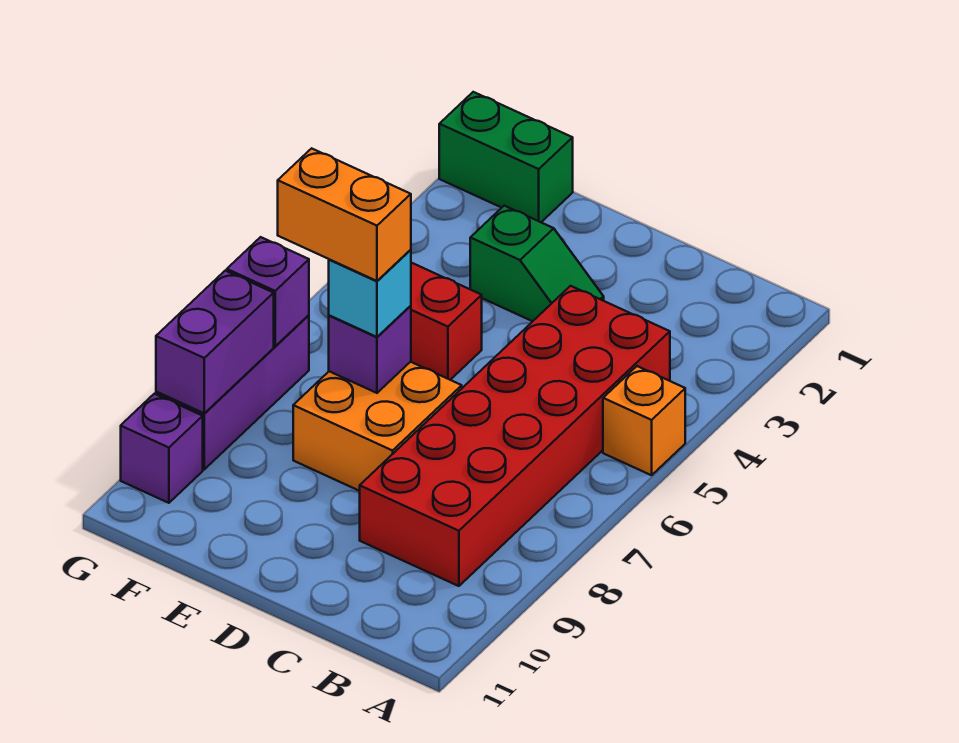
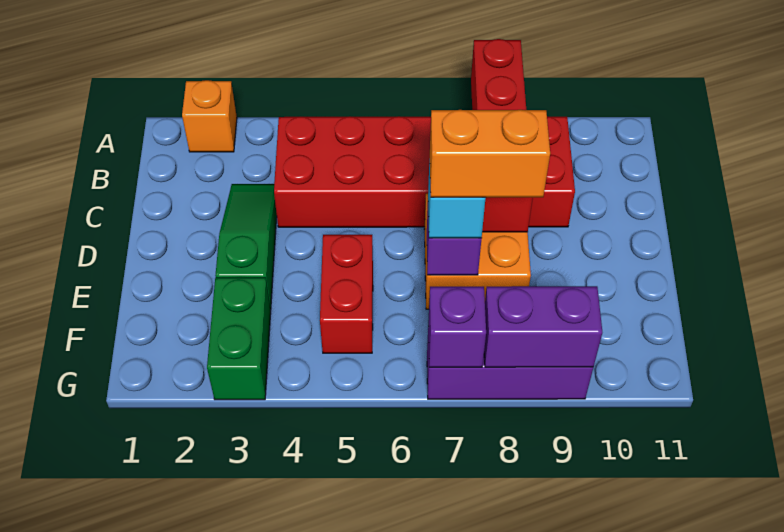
orange brick A5 level 1 -> orange brick A2 level 1
none -> red brick A8:D8 level 2
green slope D3:E3 level 1 top E -> green slope C3:E3 level 1 top E
orange brick E7:F7 level 4 -> orange brick E7:E8 level 4
green brick F1:G1 level 1 -> green brick F3:G3 level 1
purple brick G10 level 1 -> none

